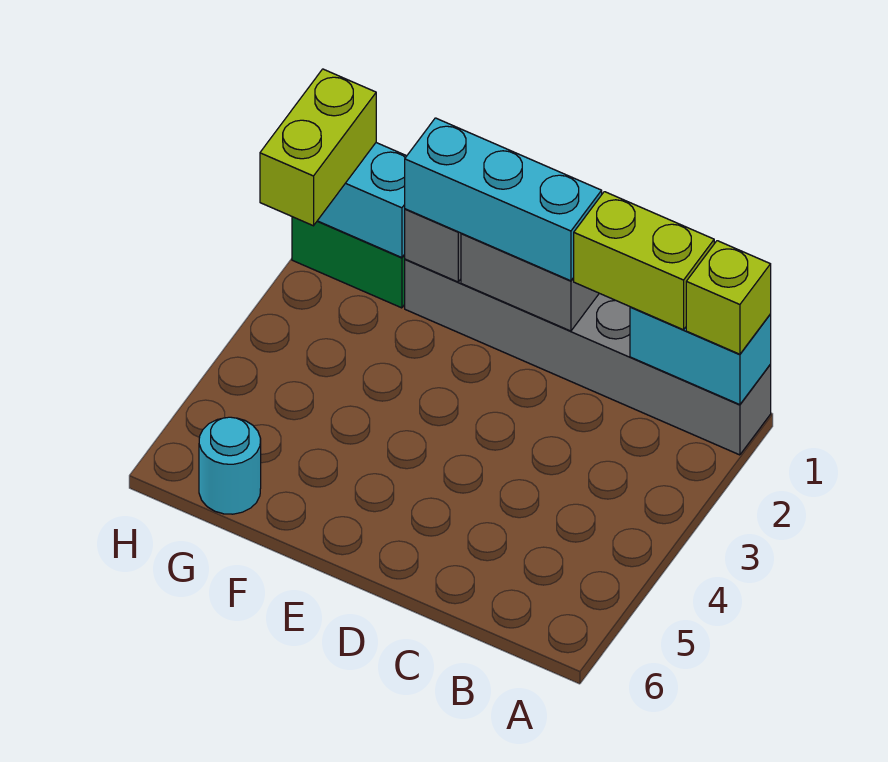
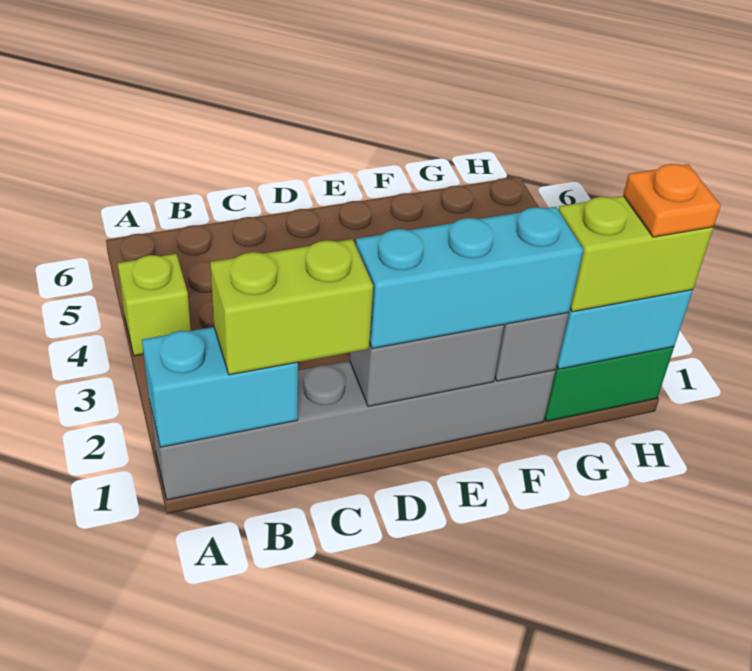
lime brick A1 level 3 -> lime brick A4 level 1
cyan round brick G6 level 1 -> none
lime brick H1:H2 level 3 -> lime brick G1:H1 level 3
none -> orange plate H1 level 4

